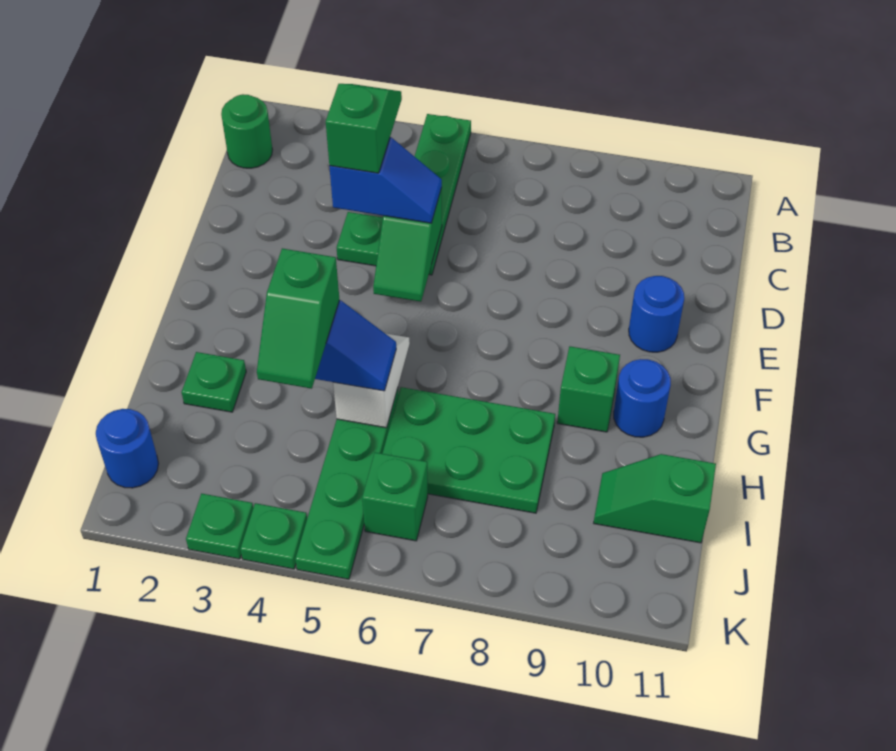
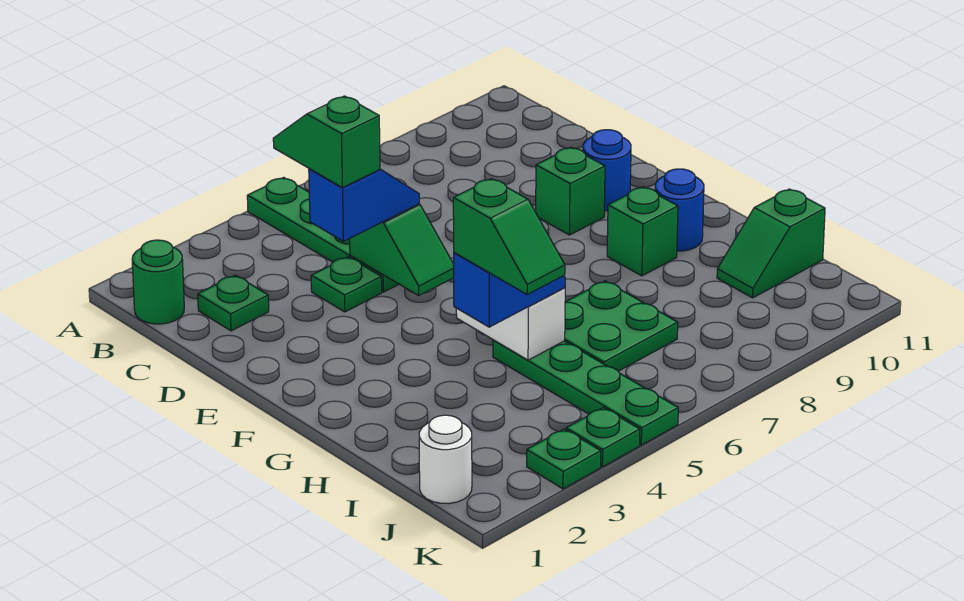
green plate H2 level 1 -> green plate C2 level 1
green plate H6:I8 level 1 -> green plate H6:I7 level 1
blue round brick J1 level 1 -> white round brick J1 level 1
green brick J6 level 1 -> green brick E9 level 1

